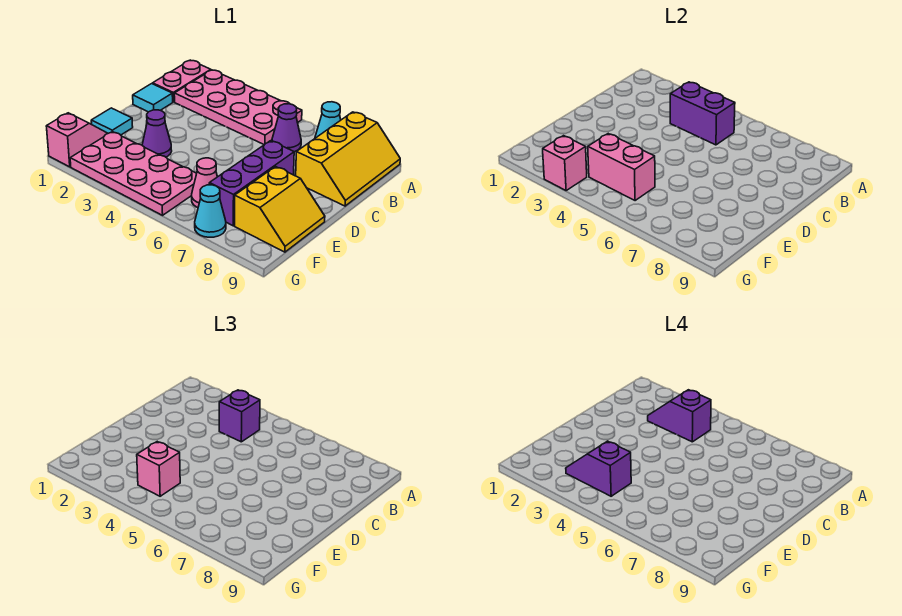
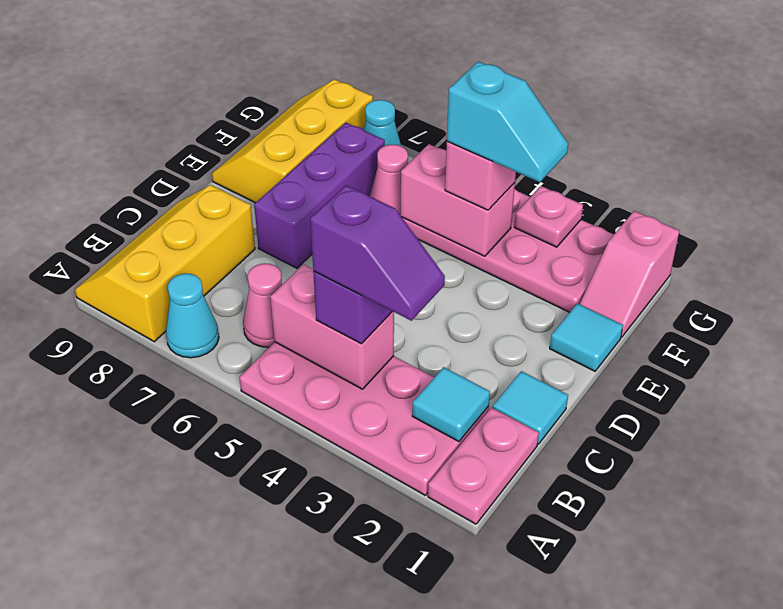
none -> cyan tile B2 level 2
purple brick B4:B5 level 2 -> pink brick B4:B5 level 2
purple cone B6 level 1 -> pink cone B6 level 1
purple cone E3 level 1 -> none
yellow slope E8:F9 level 1 top 8 -> yellow slope E8:G9 level 1 top 8
purple slope F3:F4 level 4 top 4 -> cyan slope F3:F4 level 4 top 4
pink brick G3 level 2 -> pink plate G3 level 2

